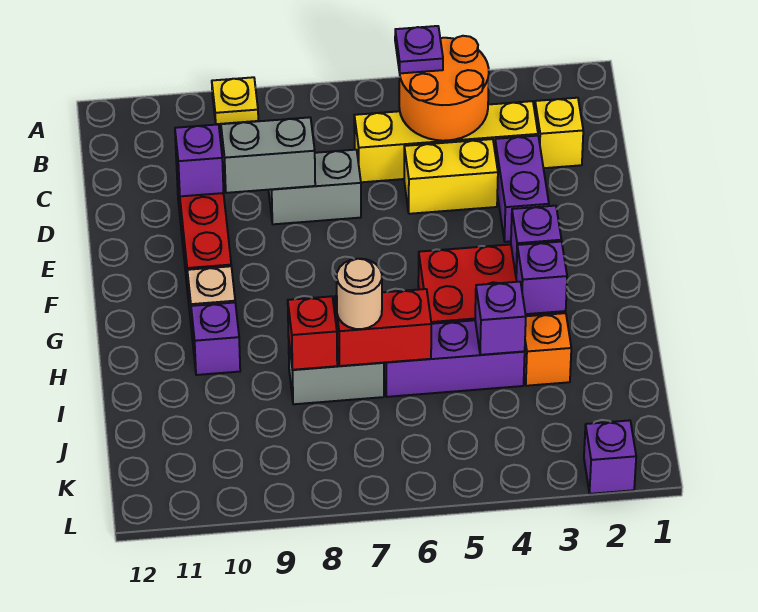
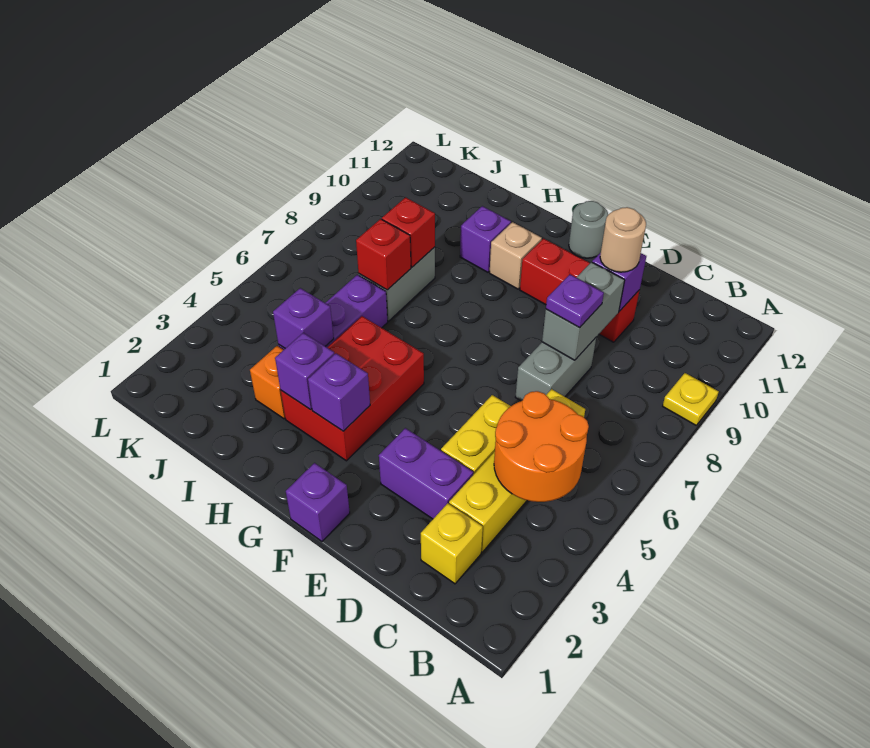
purple plate B5 level 3 -> purple plate D8 level 3
none -> grey round brick F12 level 1
red brick I6:I7 level 2 -> red brick I7 level 2
tan round brick I7 level 3 -> tan round brick D10 level 3
purple brick L2 level 1 -> purple brick F1 level 1

